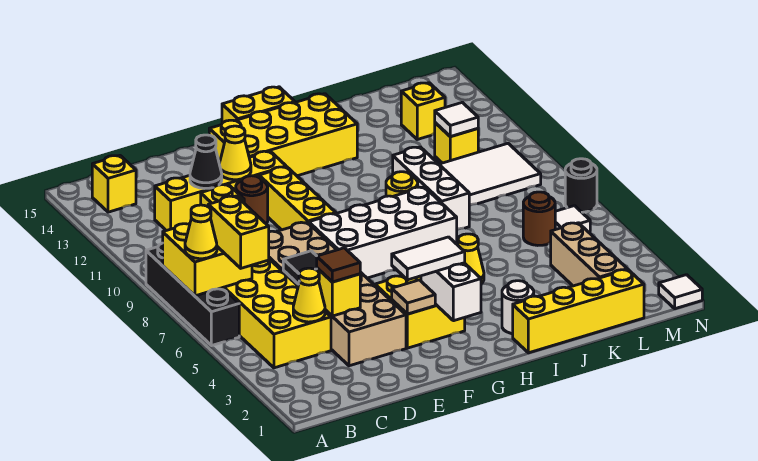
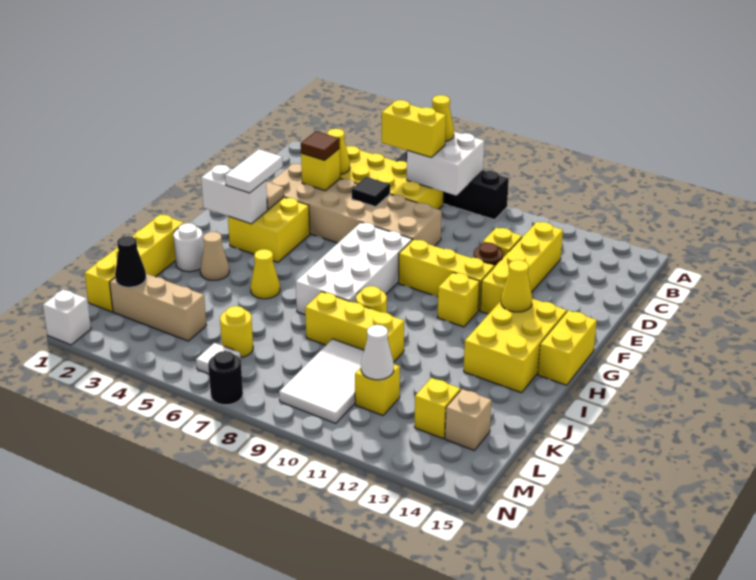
yellow brick A7:B8 level 2 -> white brick A7:B8 level 2
yellow brick B14 level 1 -> yellow brick G11 level 1
black cone D12 level 2 -> black cone L2 level 2
yellow cone E12 level 2 -> yellow cone G13 level 2
yellow brick F13:I14 level 1 -> yellow brick G13:I14 level 1
none -> tan cone I3 level 1
white brick J8:J10 level 1 -> yellow brick J8:J10 level 1
brown round brick L6 level 1 -> yellow round brick L6 level 1
white tile L11 level 2 -> white cone L11 level 2
none -> tan brick L14 level 1
white tile N1 level 1 -> white brick N1 level 1

